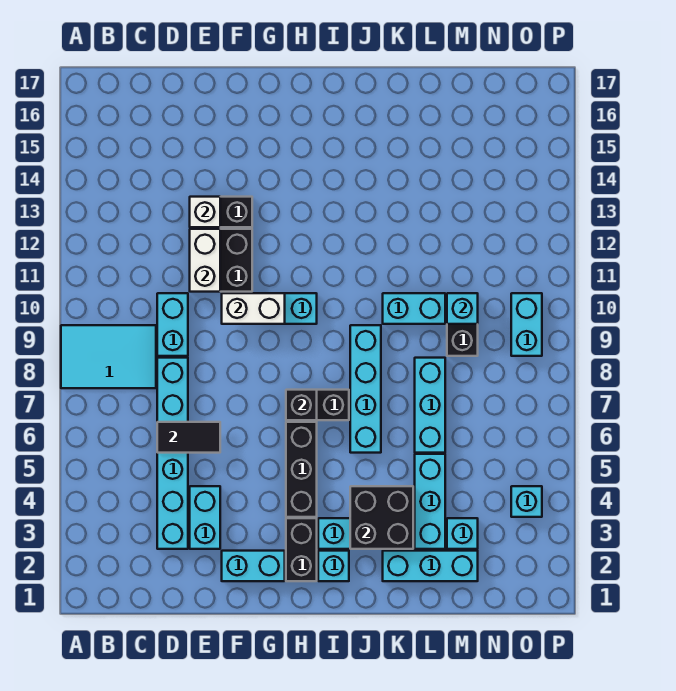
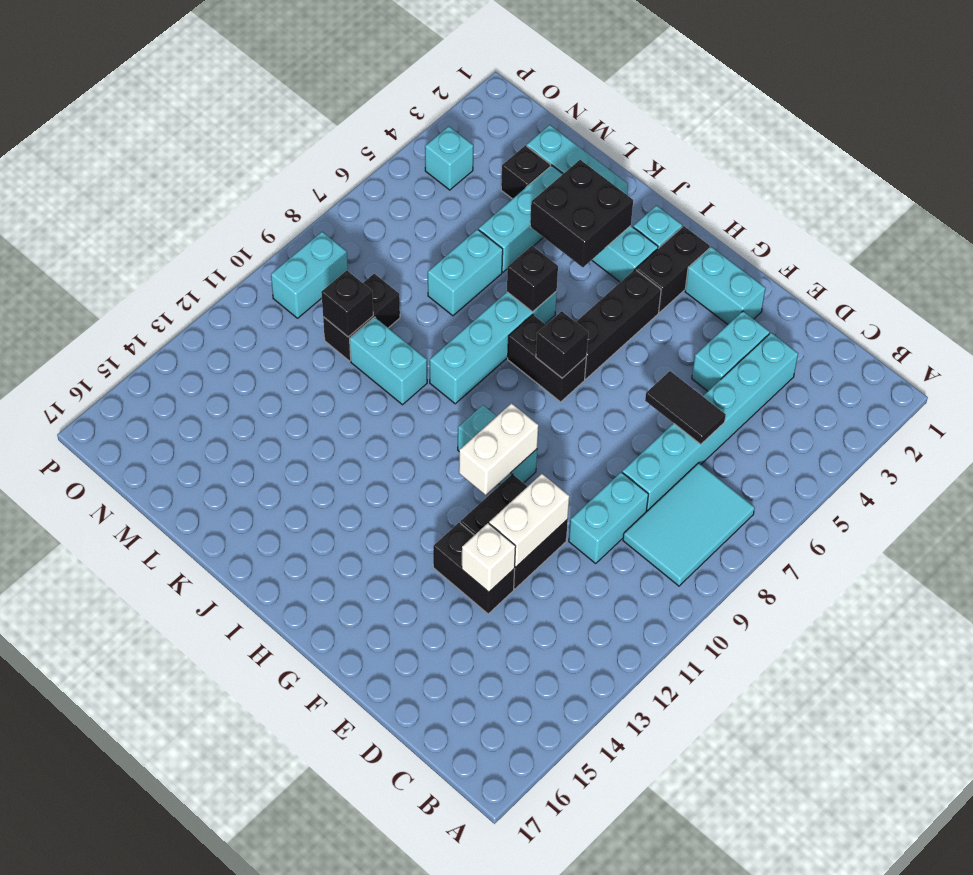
cyan tile A8:C9 level 1 -> cyan tile B7:C9 level 1
white brick F10:G10 level 2 -> white brick G10:G11 level 2
none -> black brick J6 level 2
cyan brick L6:L8 level 1 -> cyan brick L6:L7 level 1
cyan brick M3 level 1 -> black brick M3 level 1
cyan brick M10 level 2 -> black brick M10 level 2

